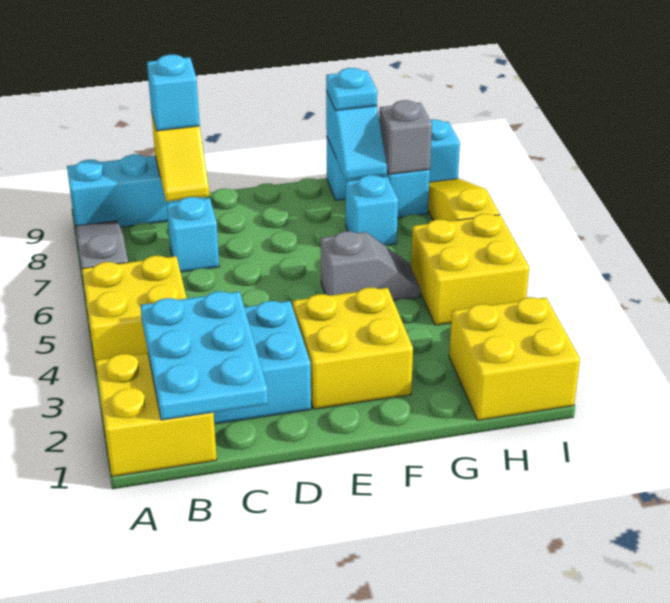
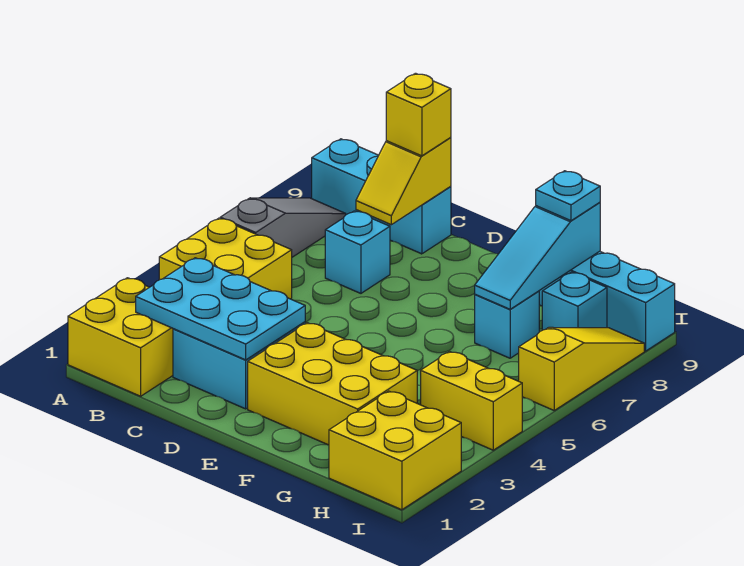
cyan plate B1:C3 level 2 -> cyan plate B2:D3 level 2
cyan brick C9 level 3 -> yellow brick C9 level 3
yellow brick E2:F3 level 1 -> yellow brick E2:G3 level 1
grey slope F5:G5 level 1 top F -> none
cyan slope G8:G9 level 2 top 9 -> cyan slope G7:G9 level 2 top 9
yellow brick H4:I5 level 1 -> yellow brick H4:I4 level 1
grey brick H8 level 2 -> none

